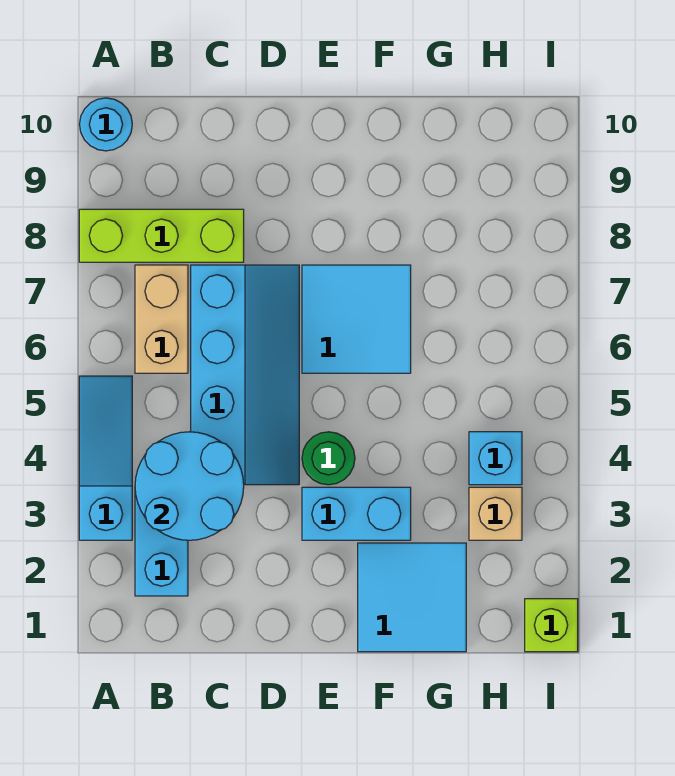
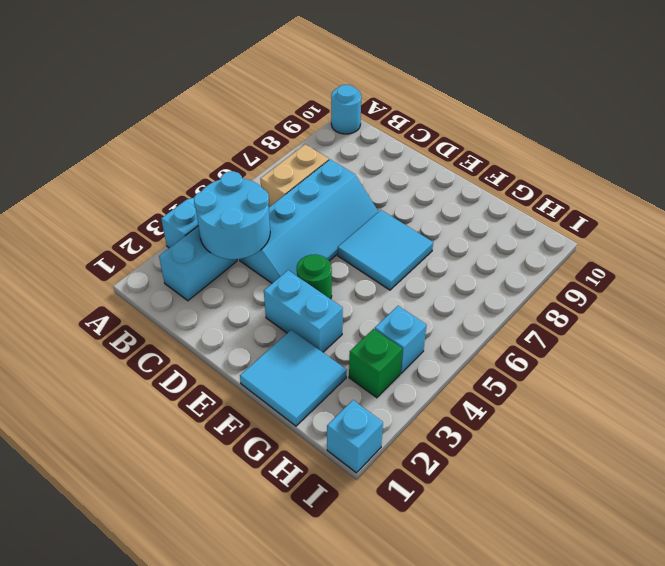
lime brick A8:C8 level 1 -> none
tan brick H3 level 1 -> green brick H3 level 1
lime brick I1 level 1 -> cyan brick I1 level 1

